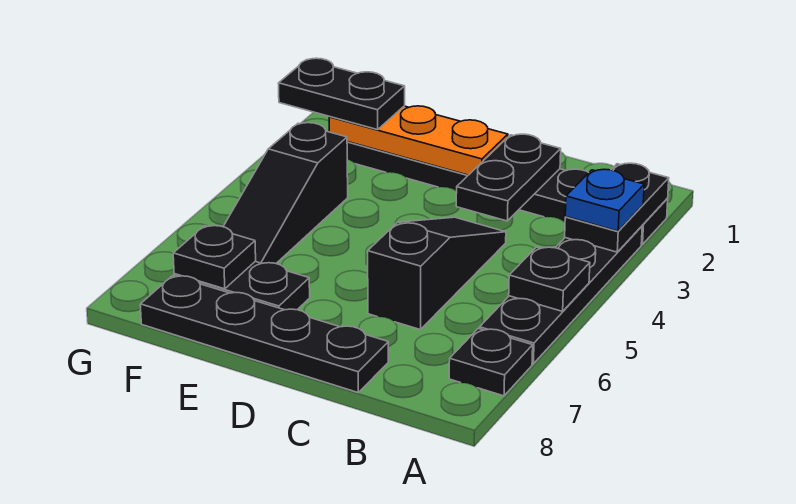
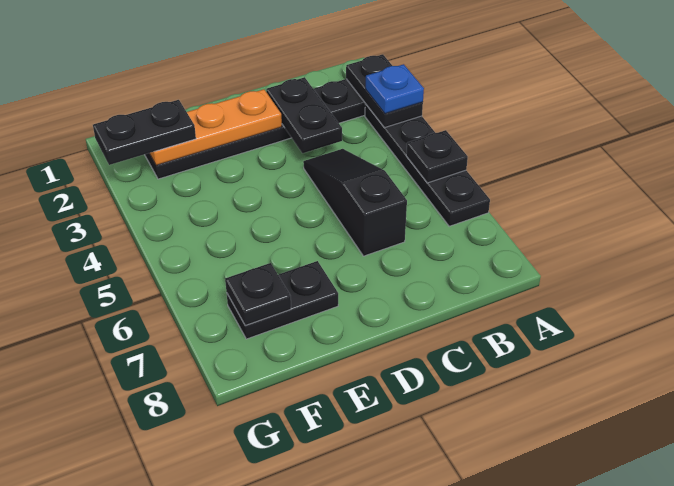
black plate A7 level 1 -> none
black plate C8:F8 level 1 -> none
black slope F4:F6 level 1 top 4 -> none

